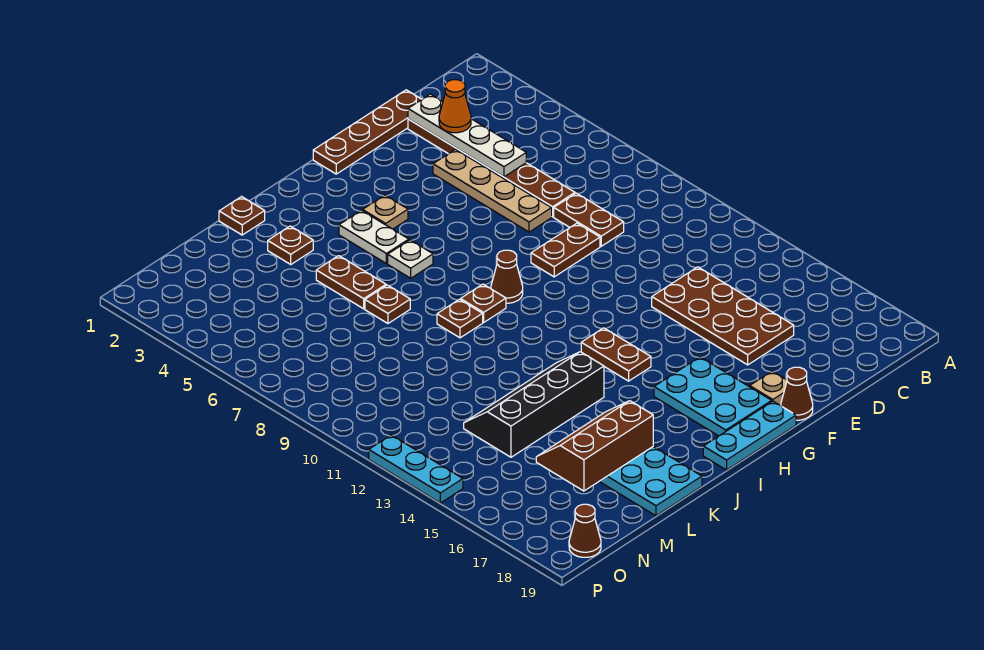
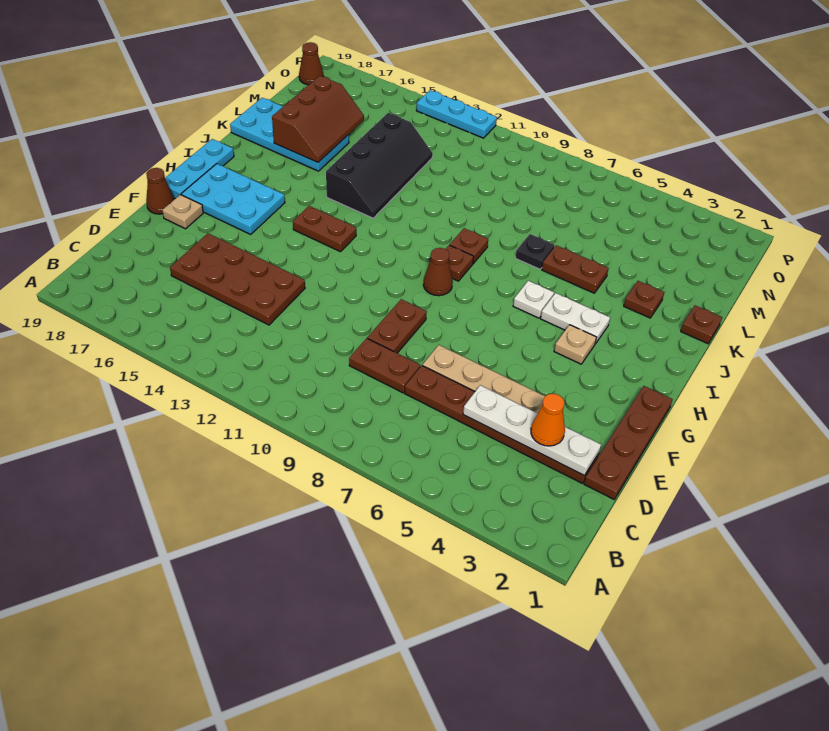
brown plate K7 level 1 -> black plate K7 level 1

